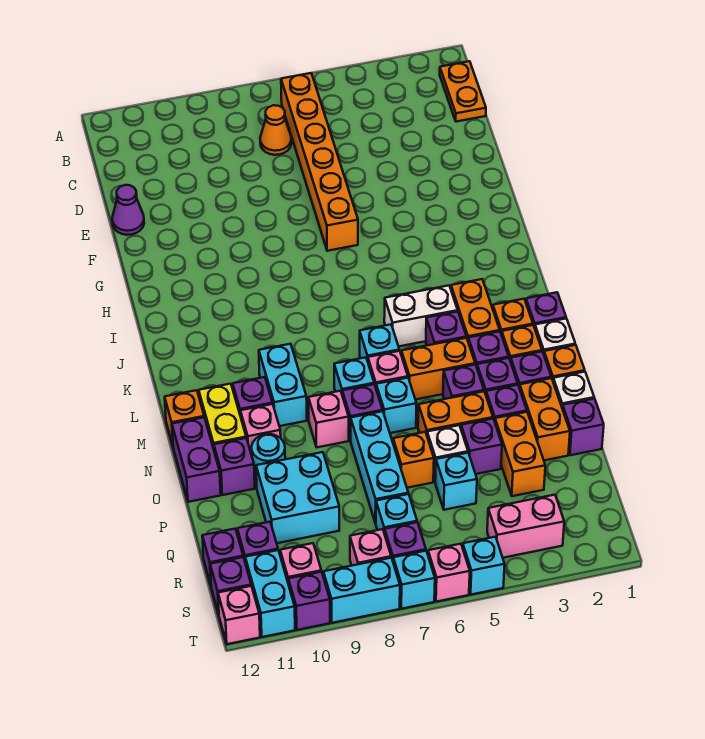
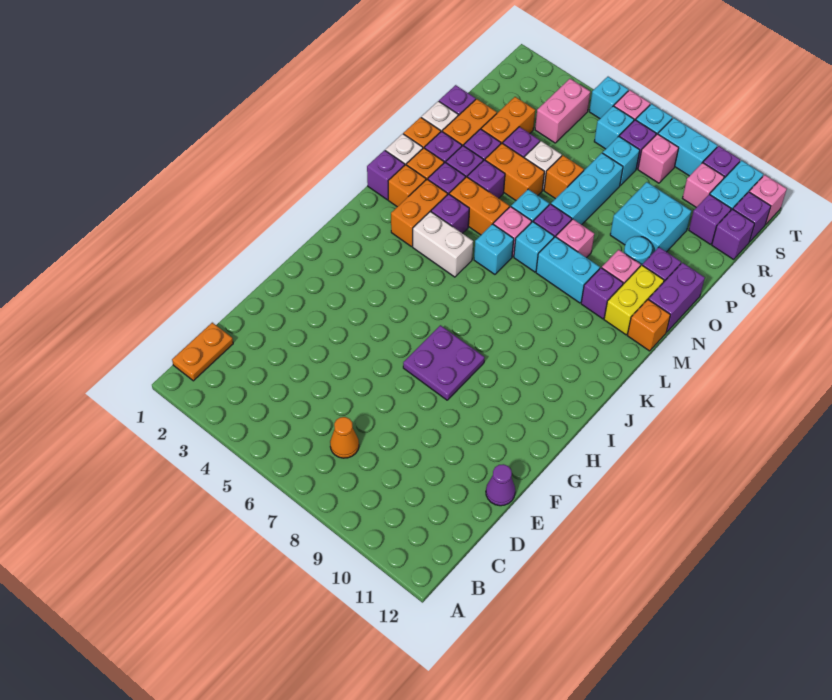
orange brick B6:G6 level 1 -> none
none -> purple plate G7:H8 level 1
cyan brick L9:M9 level 1 -> cyan brick M8:M9 level 1
cyan brick Q5 level 1 -> cyan brick S6 level 1
pink brick S3:S4 level 1 -> pink brick R4:S4 level 1

